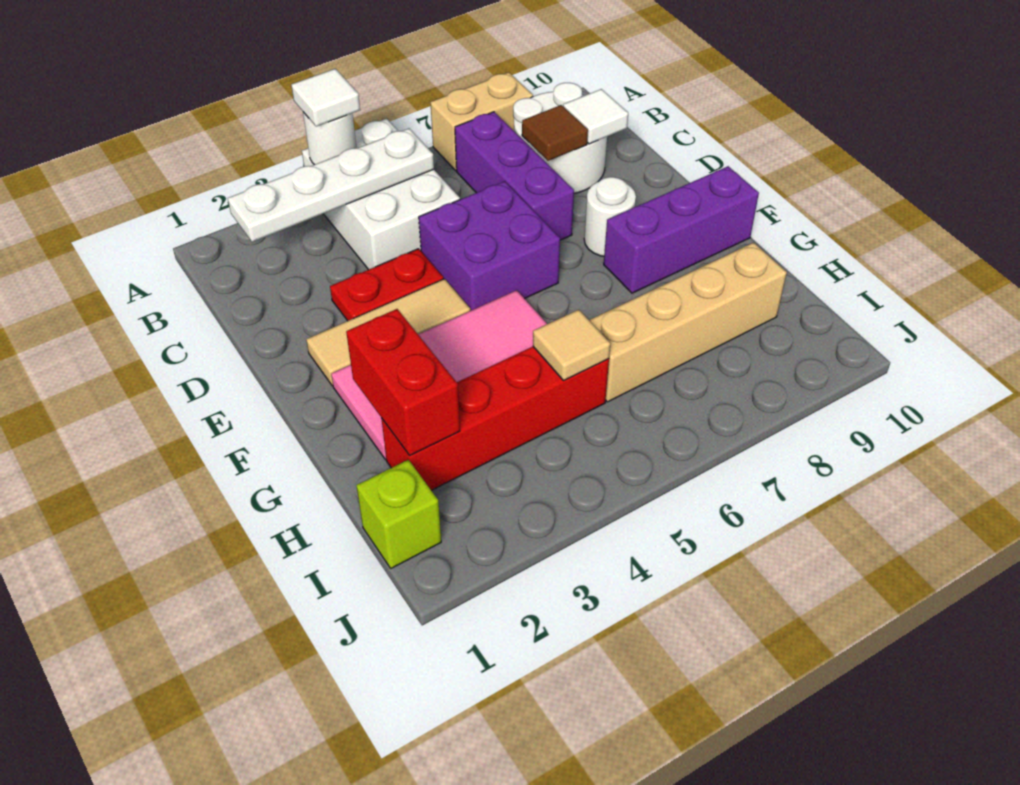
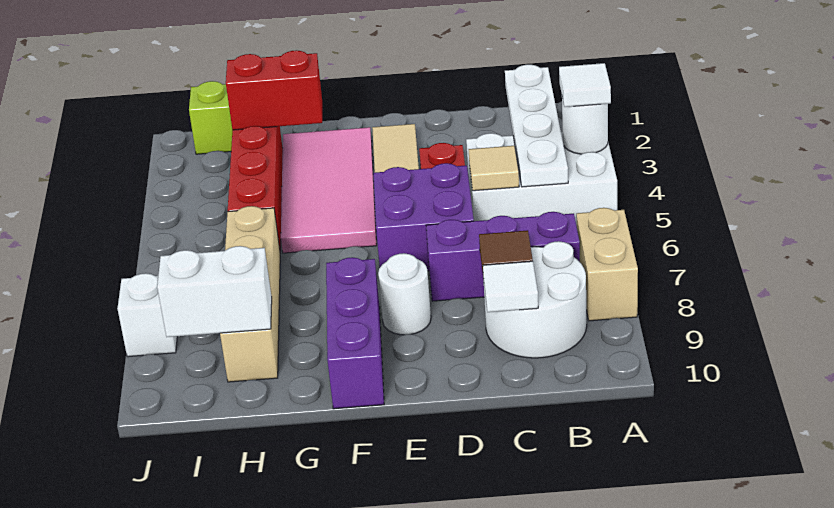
tan tile H5 level 2 -> tan tile C5 level 2
none -> white brick H9:I9 level 2
none -> white brick J8 level 1

